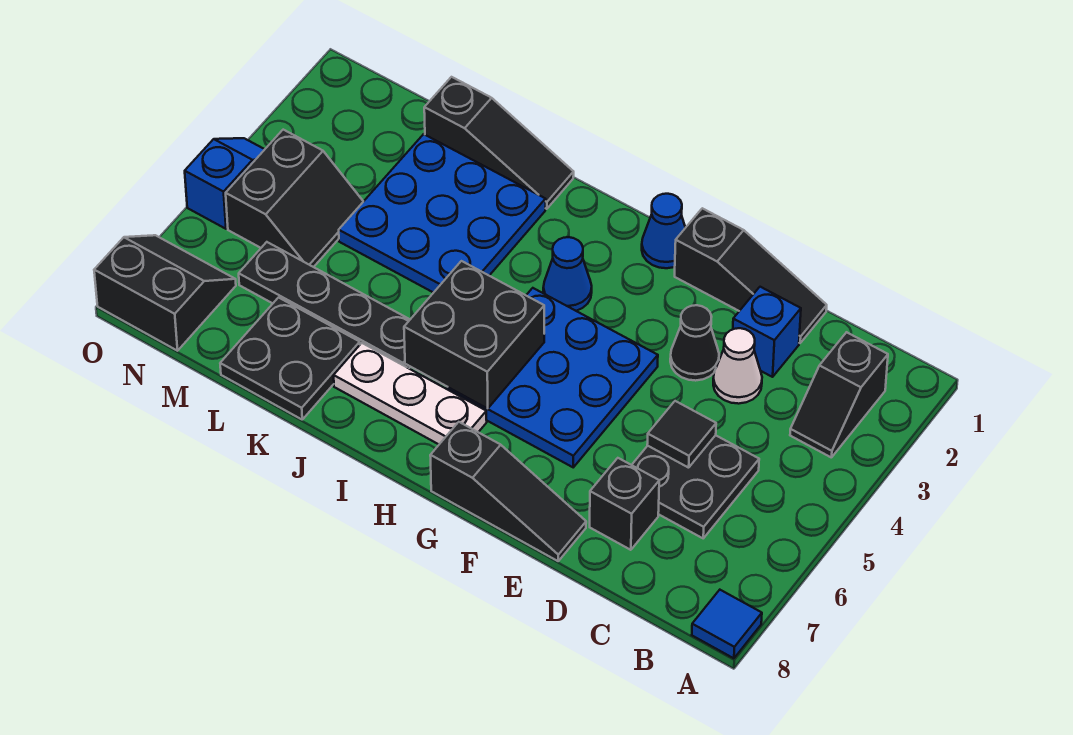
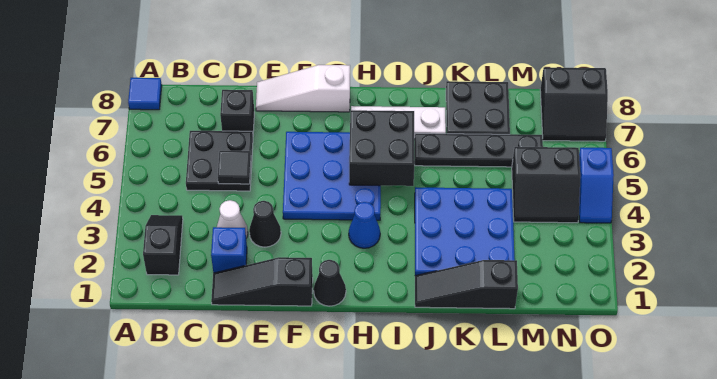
black slope E8:G8 level 1 top G -> white slope E8:G8 level 1 top G
blue cone G1 level 1 -> black cone G1 level 1
black slope M4:N5 level 1 top N -> black slope M4:N5 level 1 top 5

